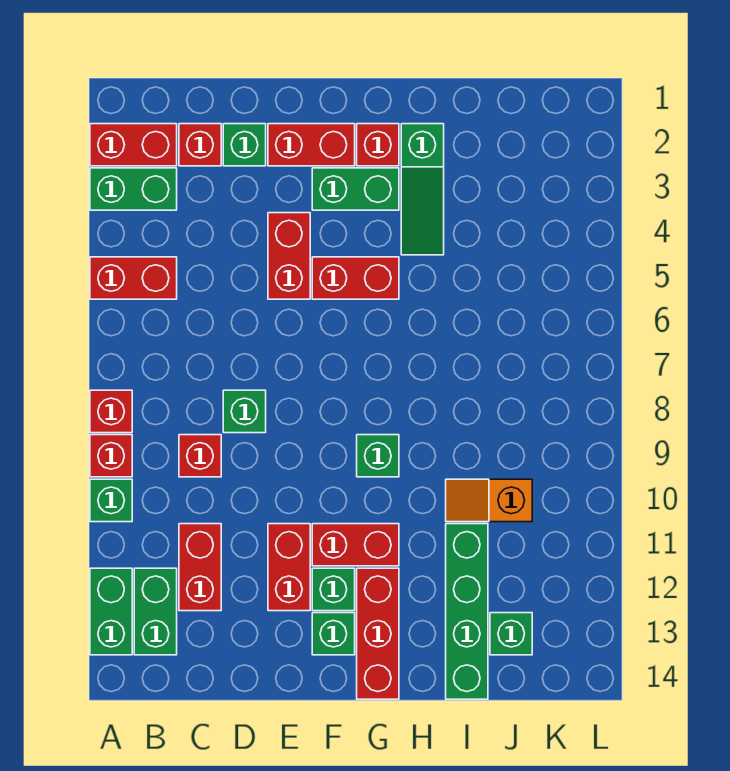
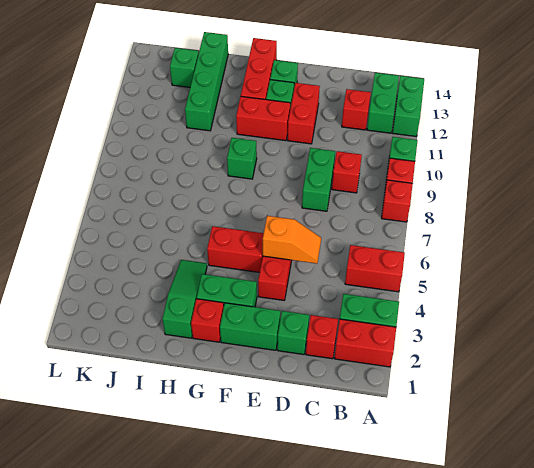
red brick C11:C12 level 1 -> red brick C12 level 1
green brick D8 level 1 -> green brick D8:D9 level 1
red brick E2:F2 level 1 -> green brick E2:F2 level 1
orange slope I10:J10 level 1 top J -> orange slope D5:E5 level 2 top E

